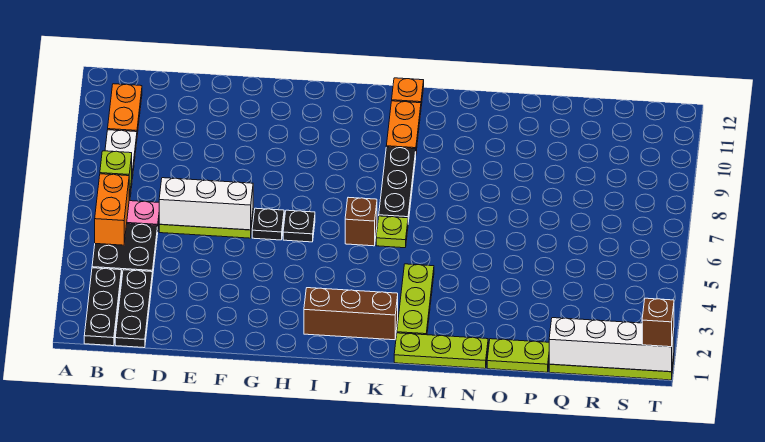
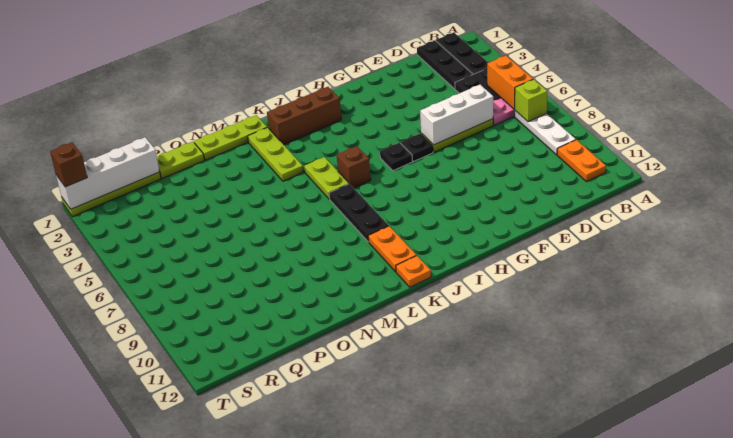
lime plate K6 level 1 -> lime plate K5:K6 level 1

